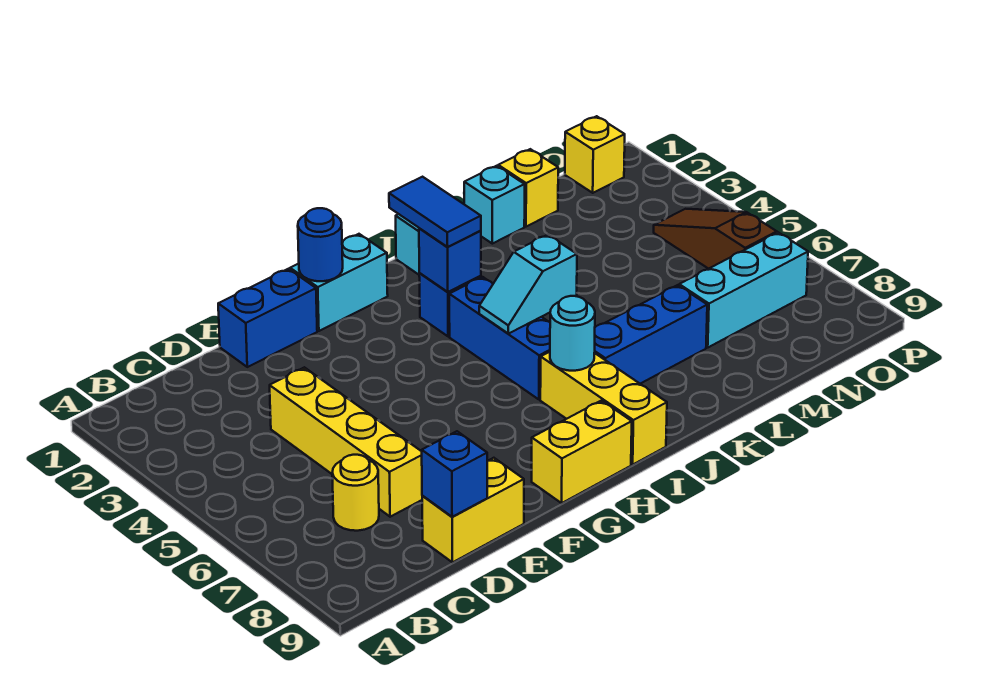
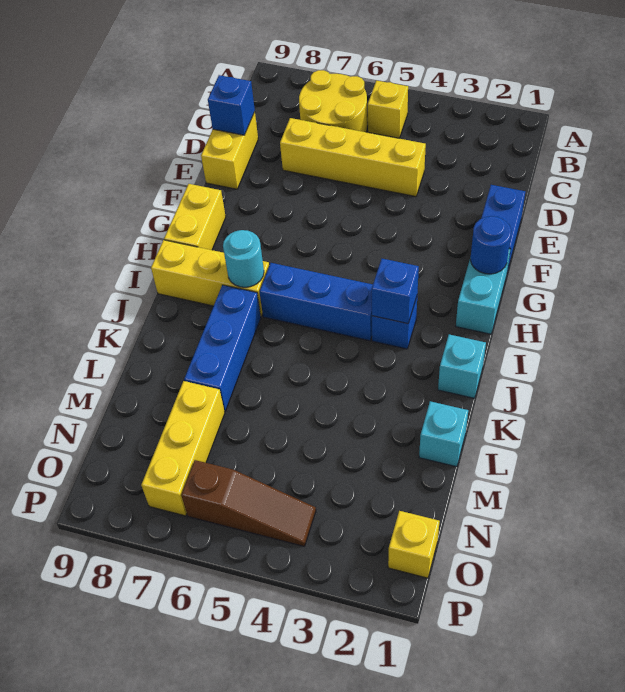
yellow round brick C7 level 1 -> yellow round brick B6:C7 level 1
blue tile I2:I3 level 3 -> none
cyan slope I5:J5 level 2 top J -> none
yellow brick M1 level 1 -> yellow brick B5 level 1
cyan brick M7:O7 level 1 -> yellow brick M7:O7 level 1

